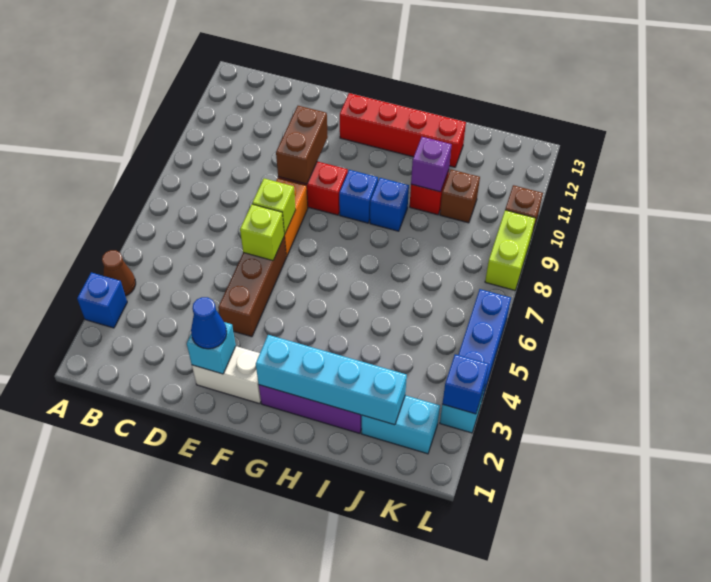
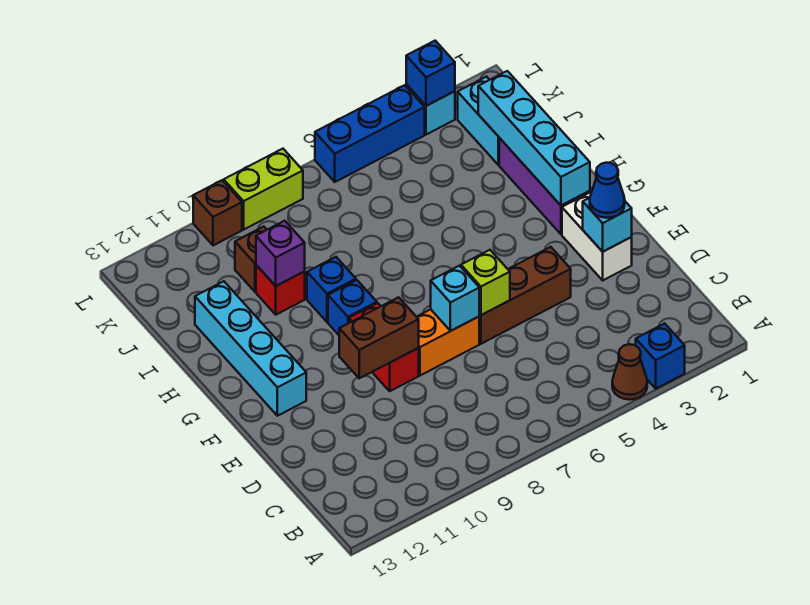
lime brick E7 level 2 -> cyan brick E7 level 2
red brick F12:I12 level 1 -> cyan brick F12:I12 level 1

